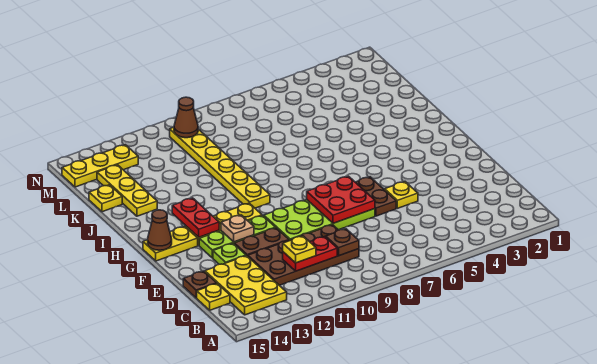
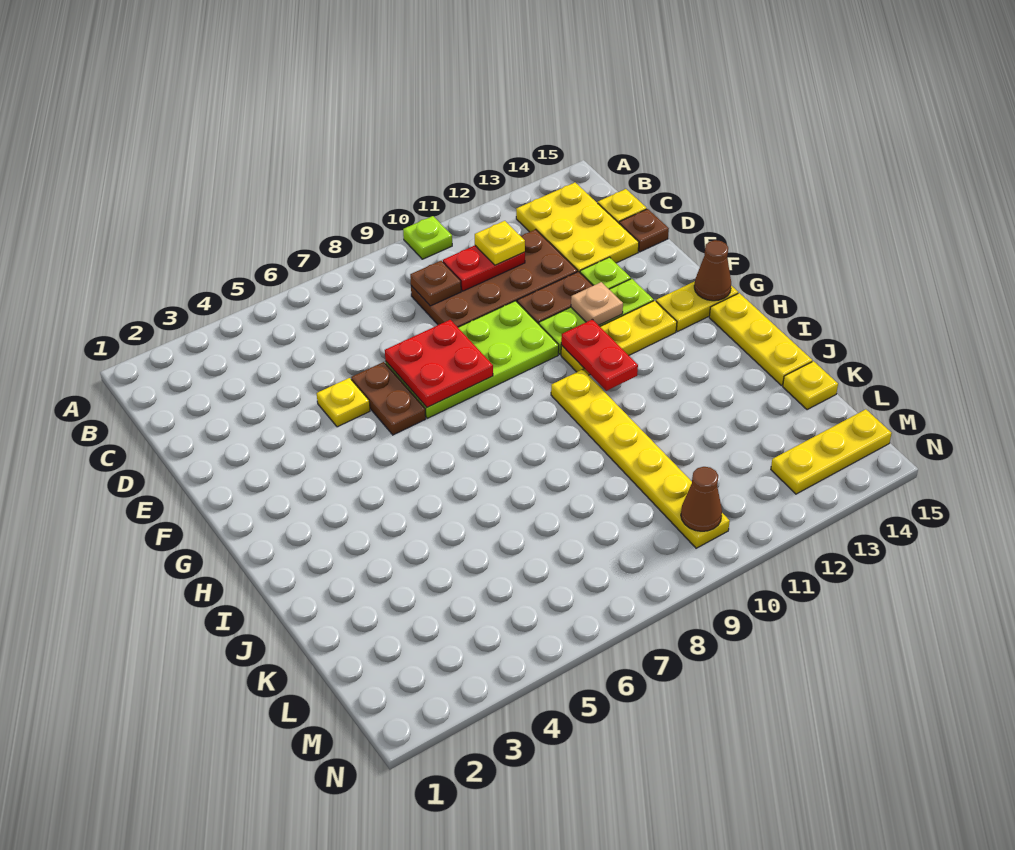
none -> lime plate A10 level 1
red plate G13:H13 level 2 -> red plate G11:H11 level 2
yellow plate J14:L14 level 1 -> yellow plate H15:J15 level 1

